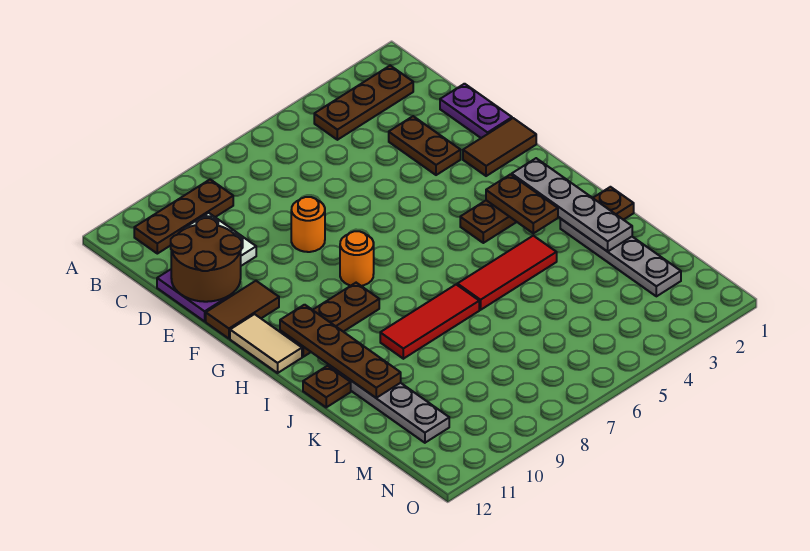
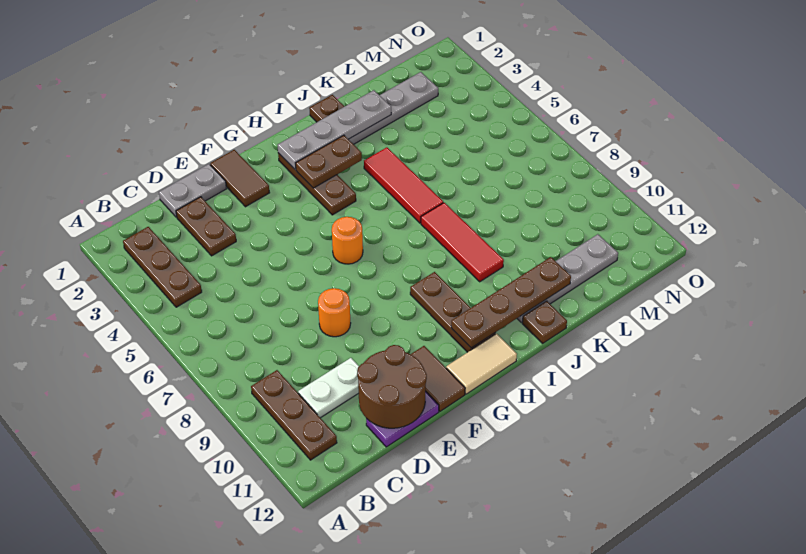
purple plate D1:E1 level 1 -> grey plate D1:E1 level 1
brown plate D3:E3 level 1 -> brown plate D2:D3 level 1
orange round brick G8 level 1 -> orange round brick G6 level 1

